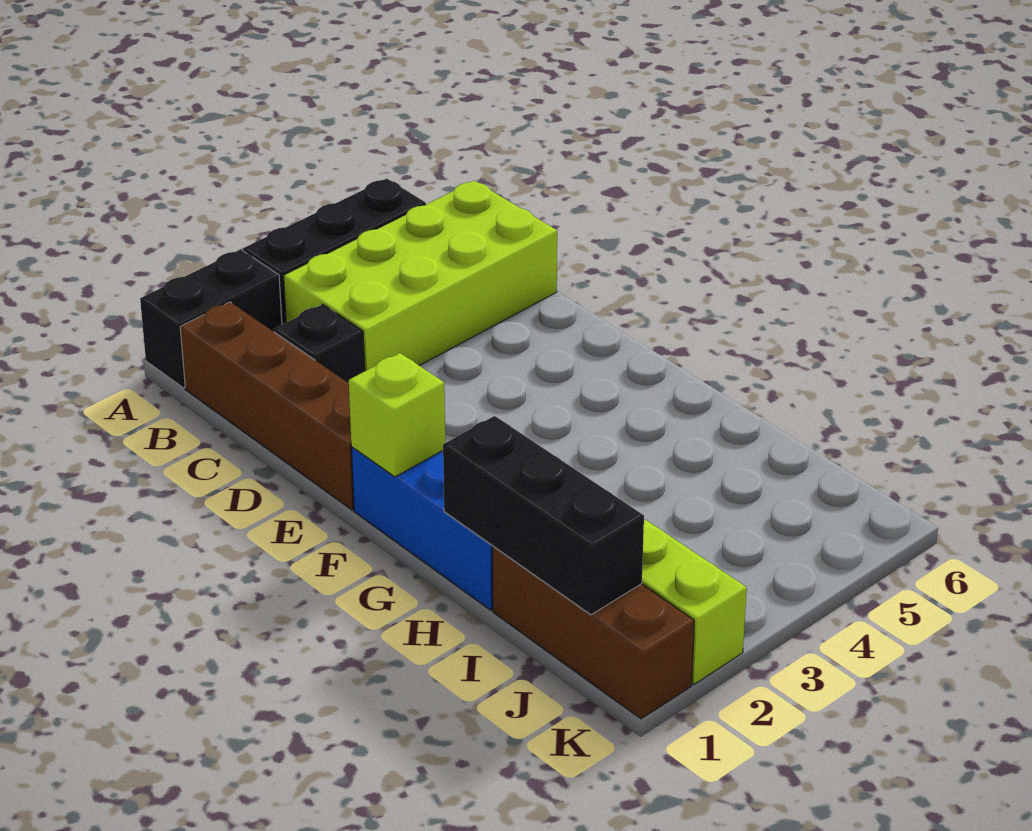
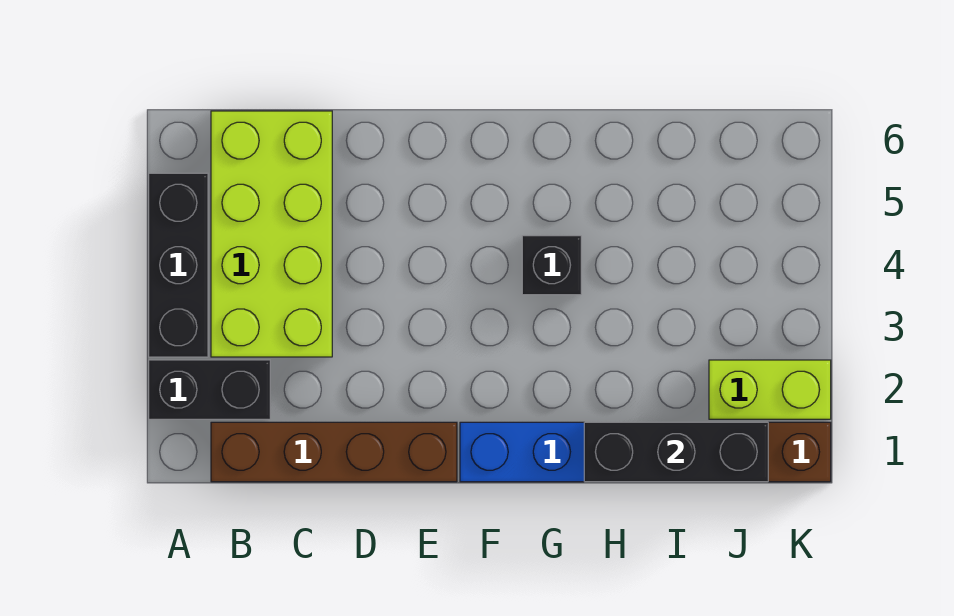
black brick A1:A2 level 1 -> black brick A2:B2 level 1
black brick C2 level 1 -> black brick G4 level 1
lime brick F1 level 2 -> none

